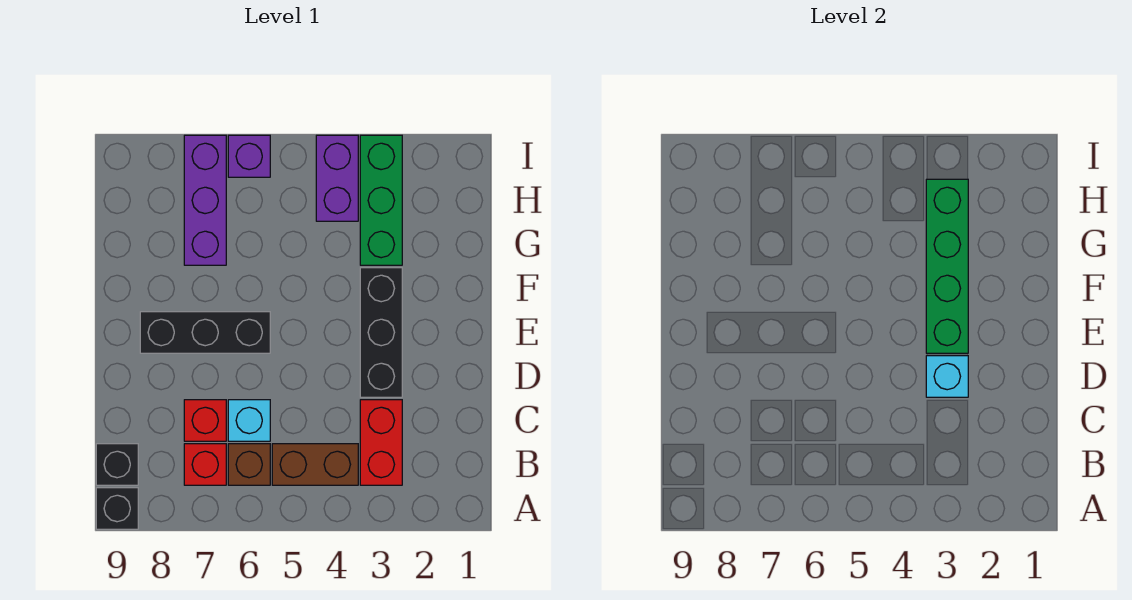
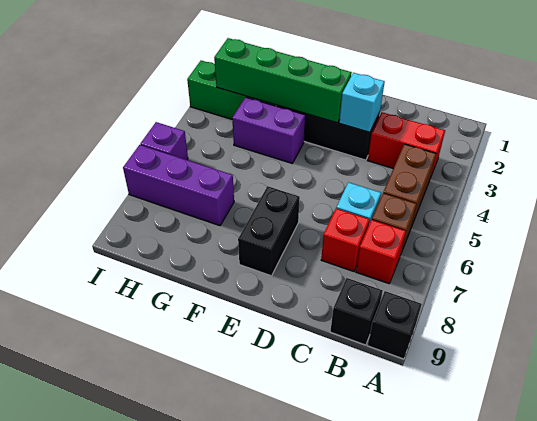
black brick E6:E8 level 1 -> black brick E7:E8 level 1
purple brick H4:I4 level 1 -> purple brick F4:G4 level 1

